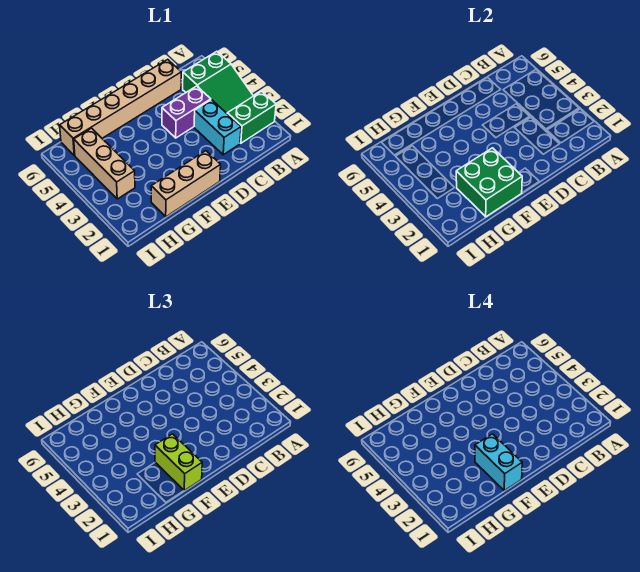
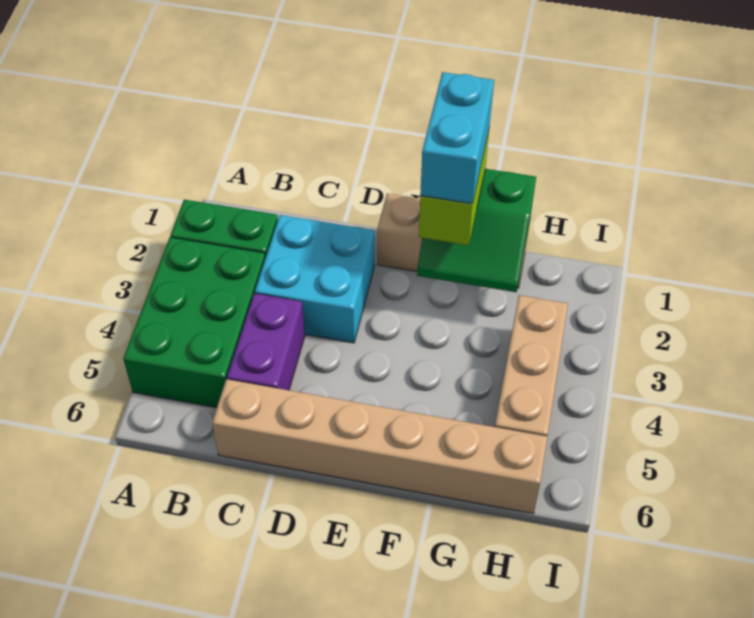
green slope A3:B5 level 1 top 5 -> green brick A3:B5 level 1
cyan brick C2:C3 level 1 -> cyan brick C2:D3 level 1
purple brick C4:D4 level 1 -> purple brick C4:C5 level 1
green brick F1:G2 level 2 -> green slope F1:G2 level 2 top 1

